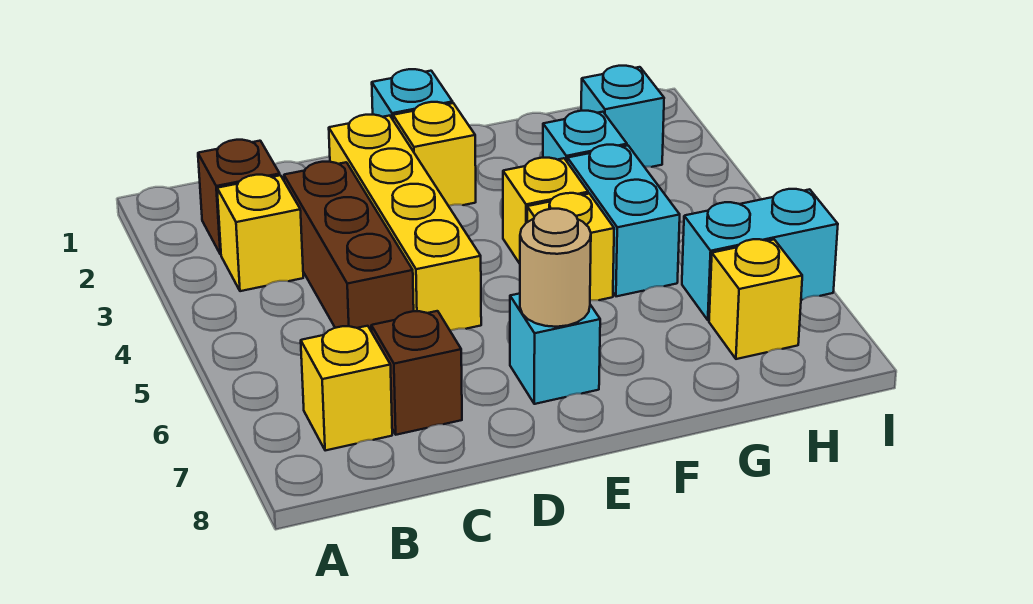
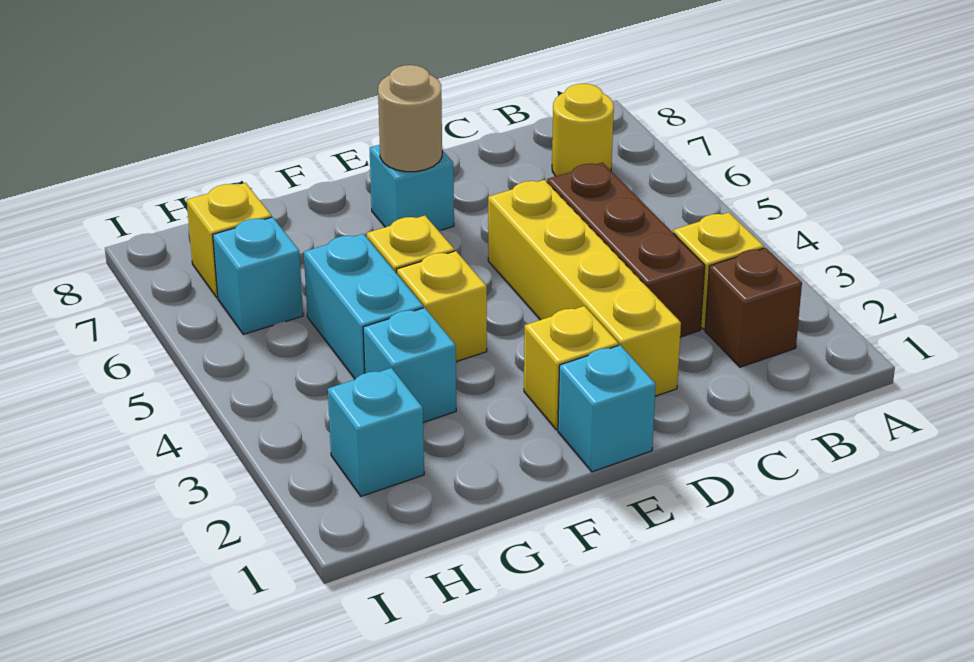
yellow brick B7 level 1 -> yellow round brick B7 level 1
brown brick C7 level 1 -> none
cyan brick H6:I6 level 1 -> cyan brick H6 level 1

